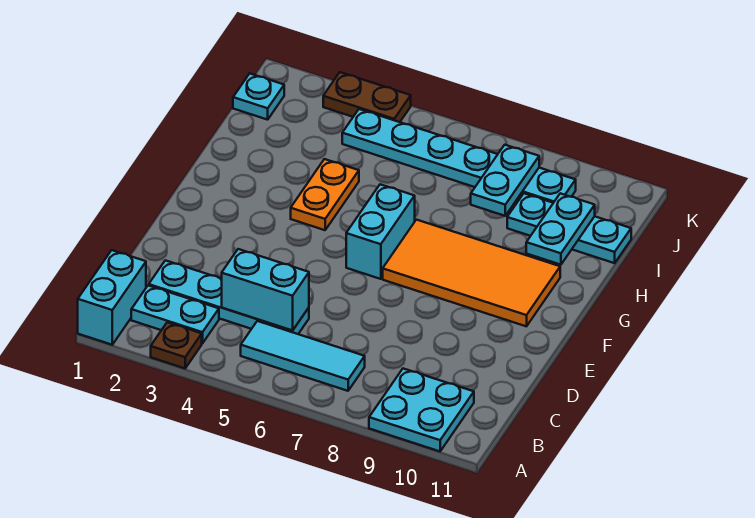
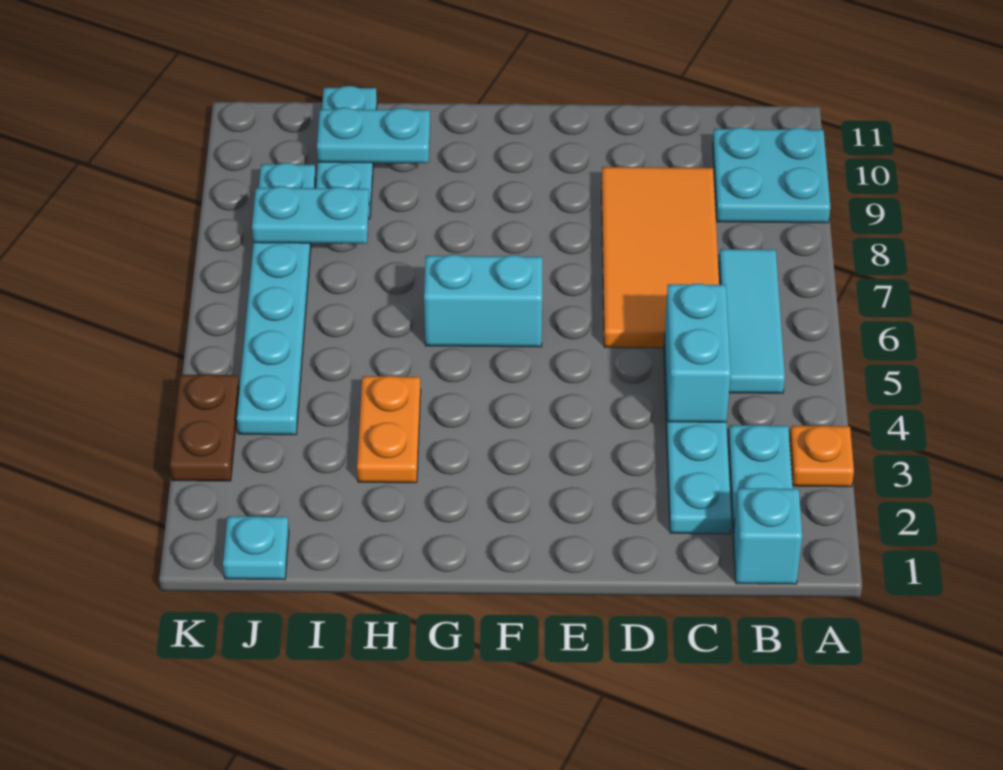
cyan brick A1:B1 level 1 -> cyan brick B1 level 1
brown plate A3 level 1 -> orange plate A3 level 1
orange tile F7:G10 level 1 -> orange tile C6:D9 level 1
orange plate G4:H4 level 1 -> orange plate H3:H4 level 1

